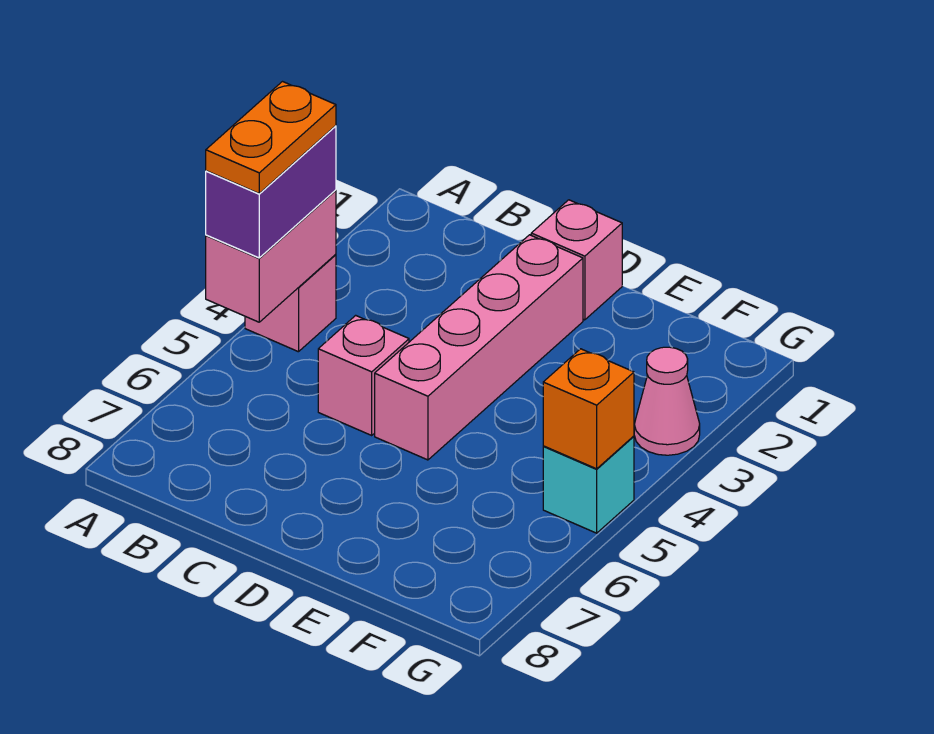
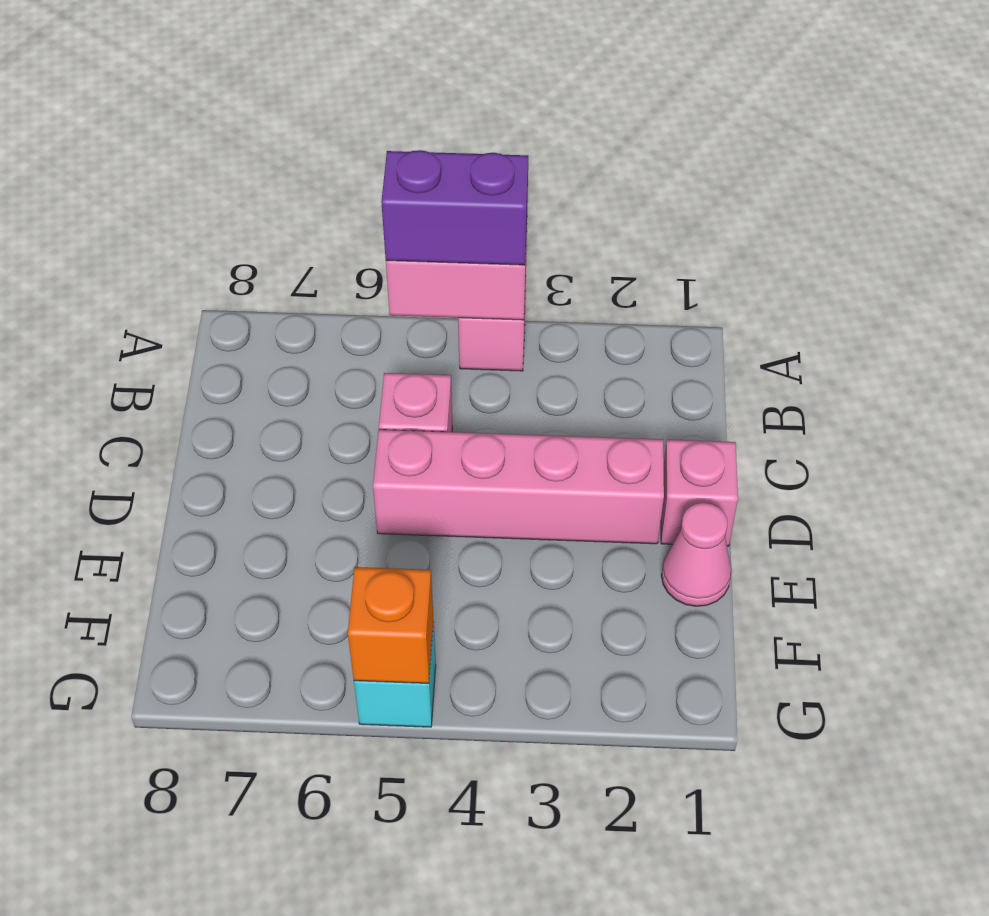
orange plate A4:A5 level 4 -> none
pink cone G3 level 1 -> pink cone E1 level 1

